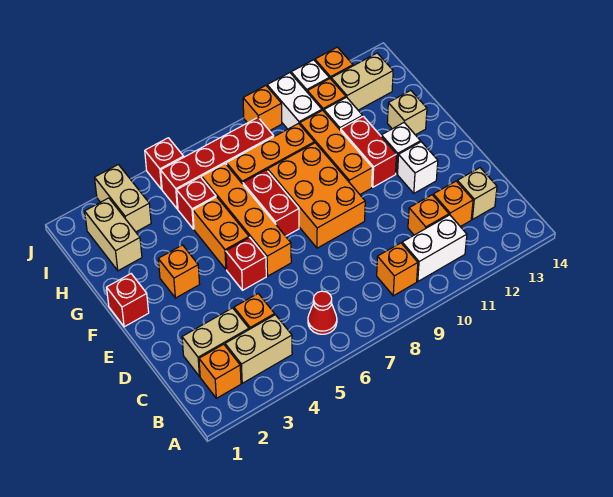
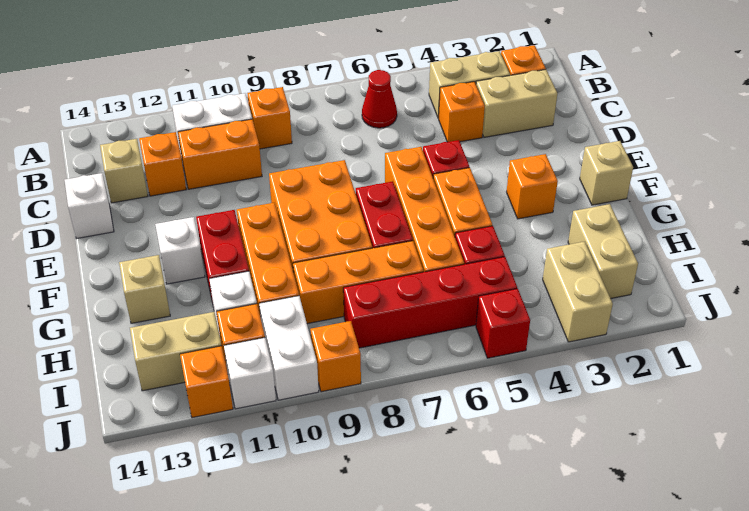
orange brick C11 level 1 -> orange brick C10:C11 level 1
white brick E12 level 1 -> white brick D14 level 1
red brick F1 level 1 -> tan brick F1 level 1

